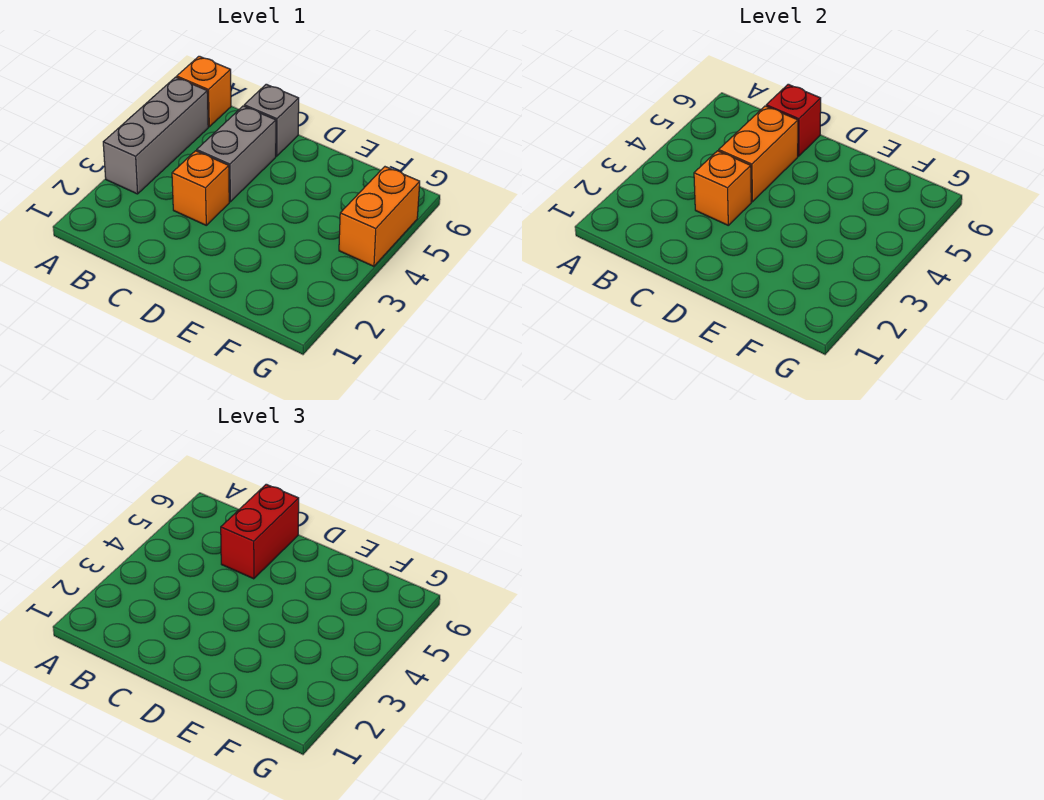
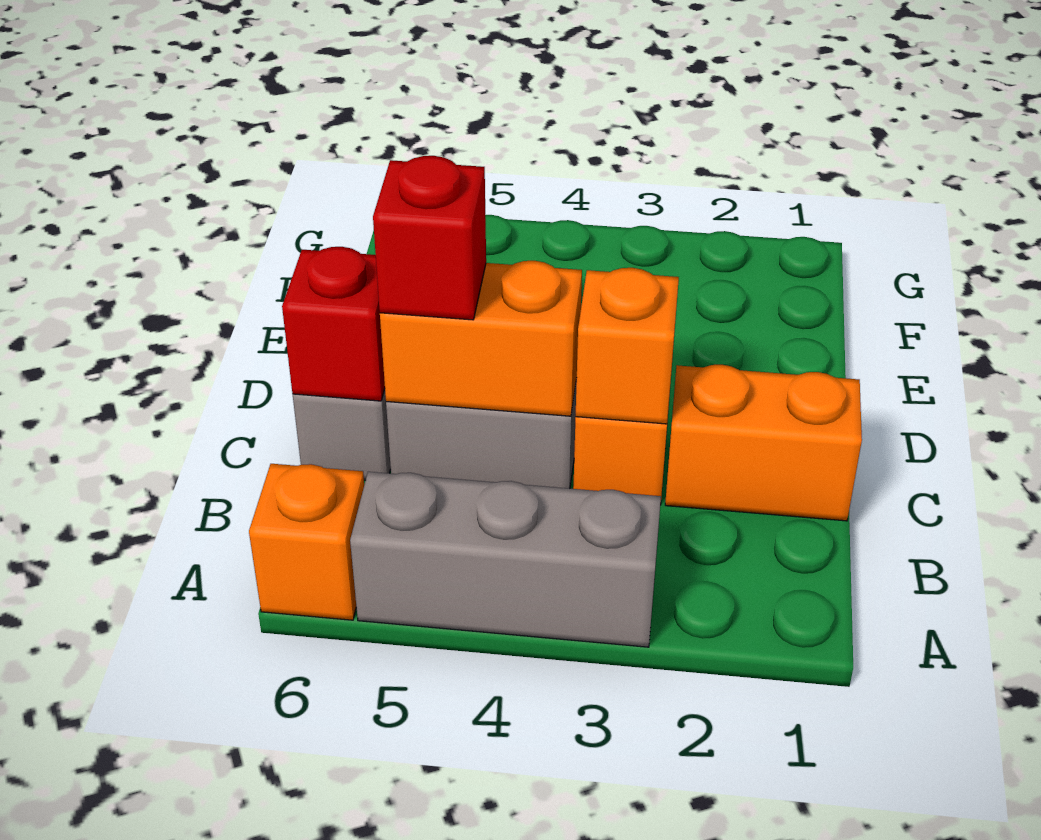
red brick C5:C6 level 3 -> red brick C5 level 3
orange brick G4:G5 level 1 -> orange brick C1:C2 level 1

